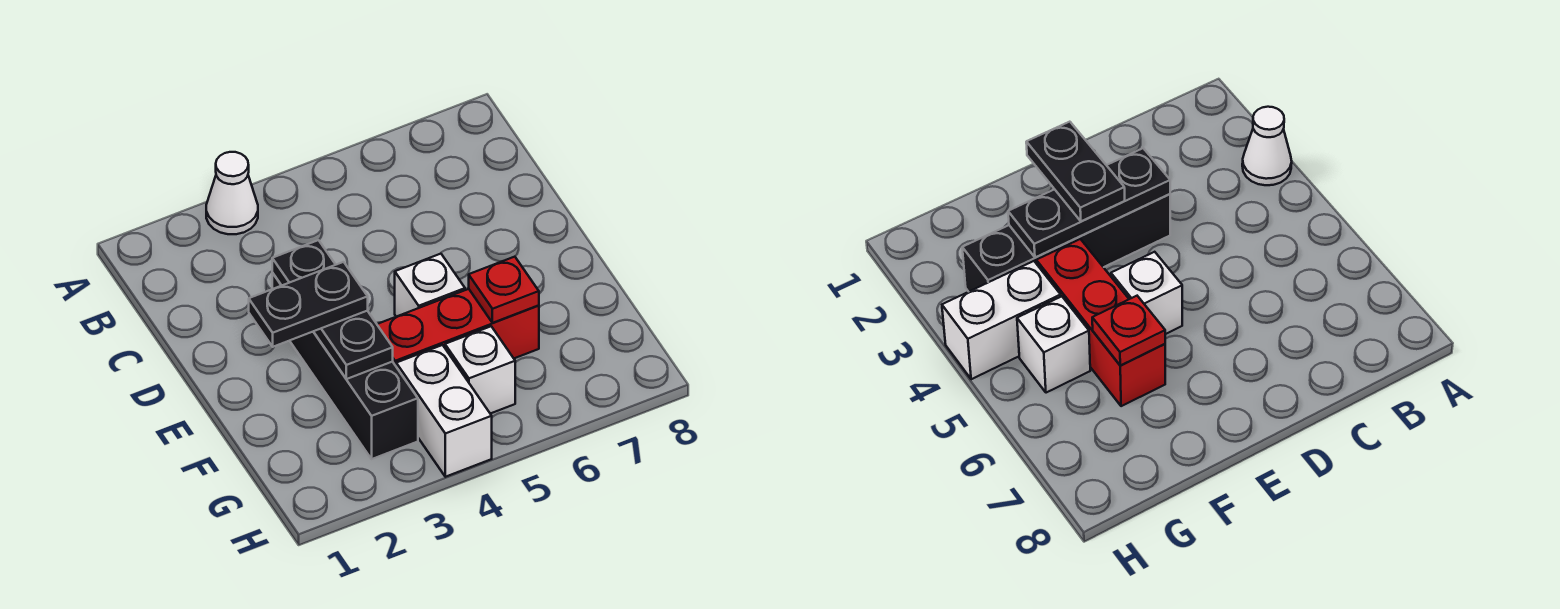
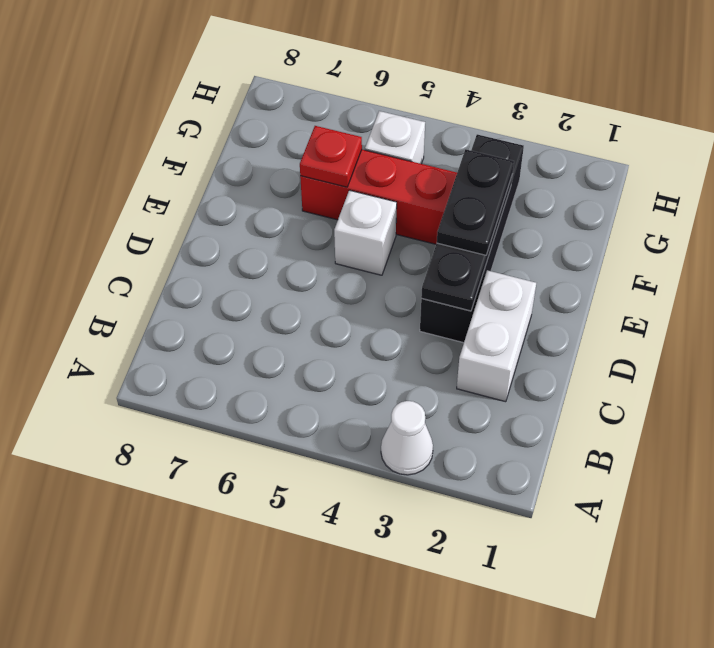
black plate E2:E3 level 3 -> black plate E3:F3 level 3
white brick G4:H4 level 1 -> white brick C2:D2 level 1

